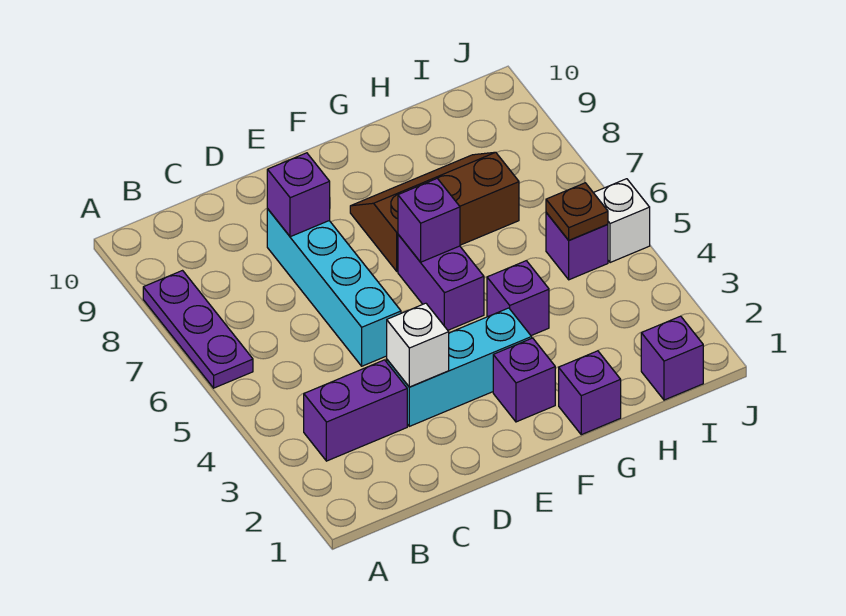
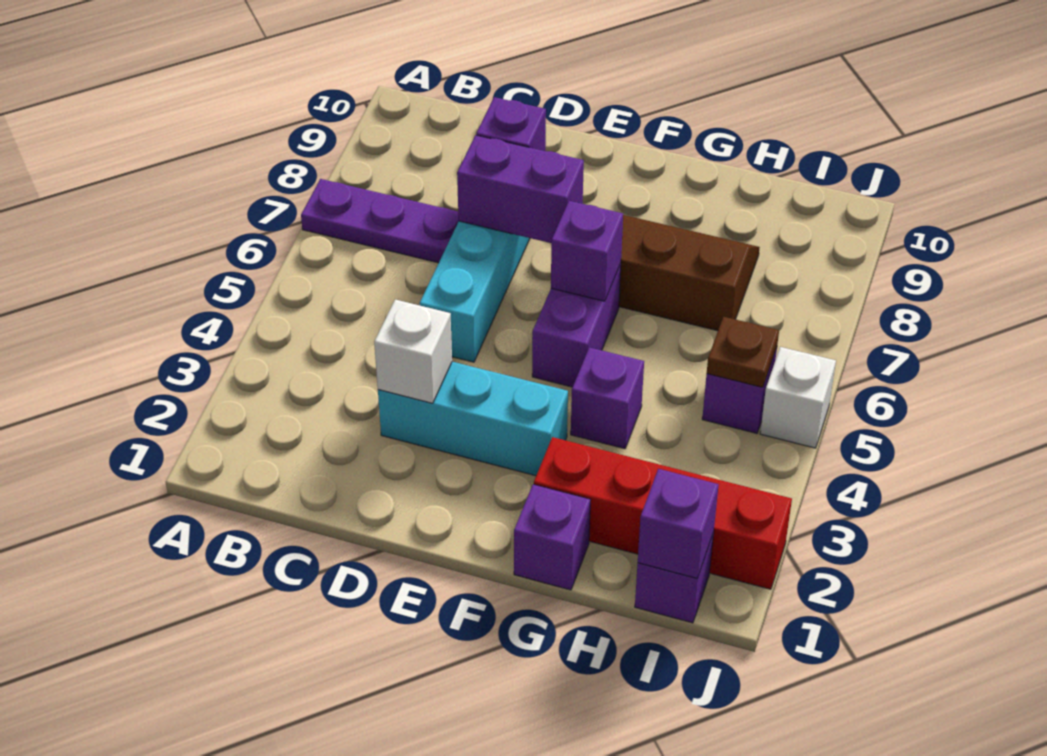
purple plate A6:A8 level 1 -> purple plate A7:C7 level 1
purple brick B3:C3 level 1 -> purple brick D7:E7 level 2
purple brick F2 level 1 -> purple brick I1 level 2
none -> red brick G2:J2 level 1

